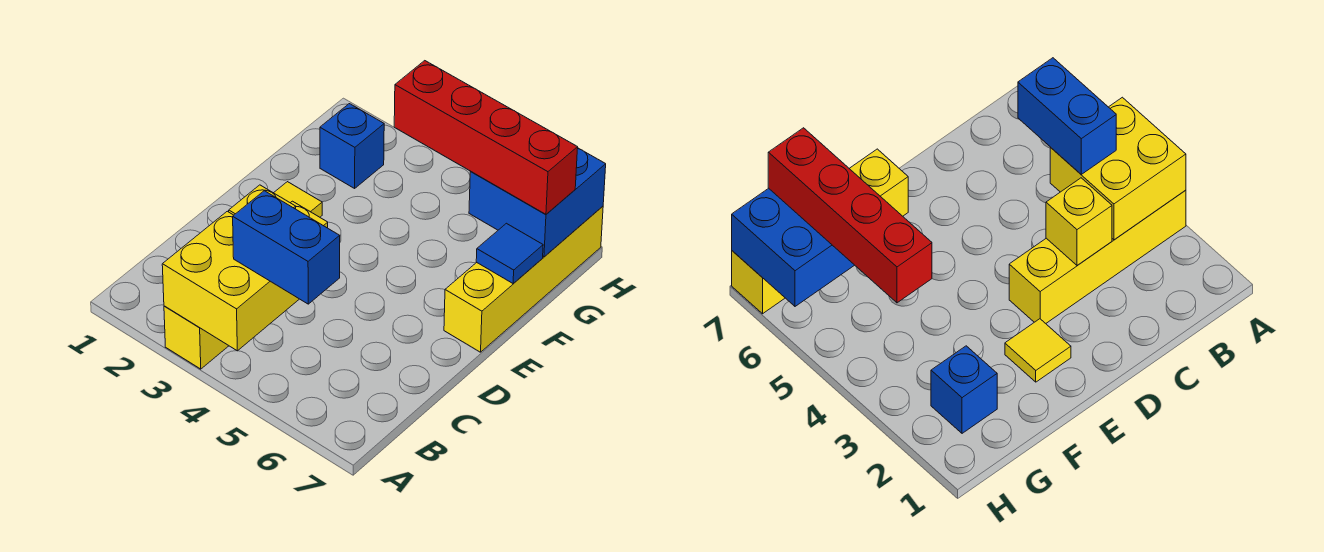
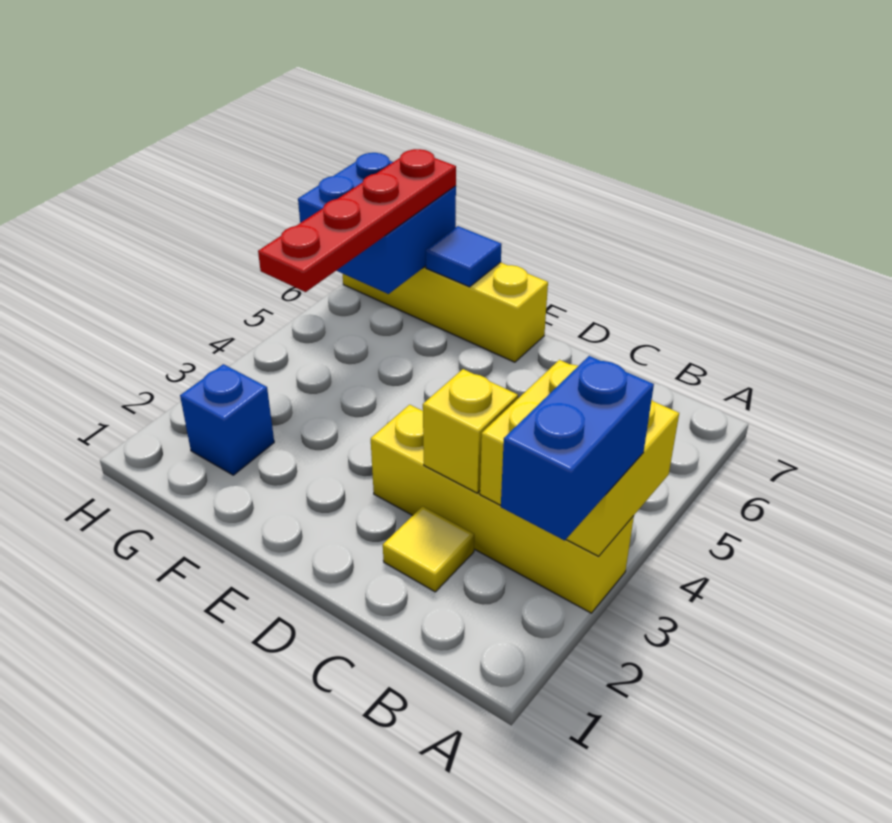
blue brick B4:B5 level 3 -> blue brick A2:A3 level 3
yellow tile E2 level 1 -> yellow tile C2 level 1
red brick G4:G7 level 3 -> red plate G4:G7 level 3

